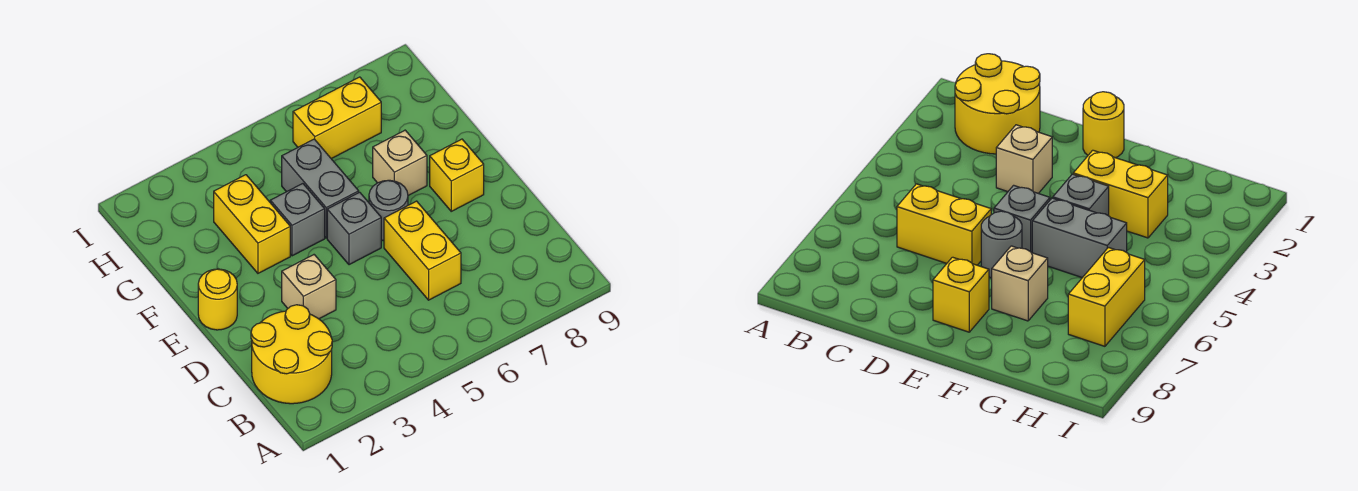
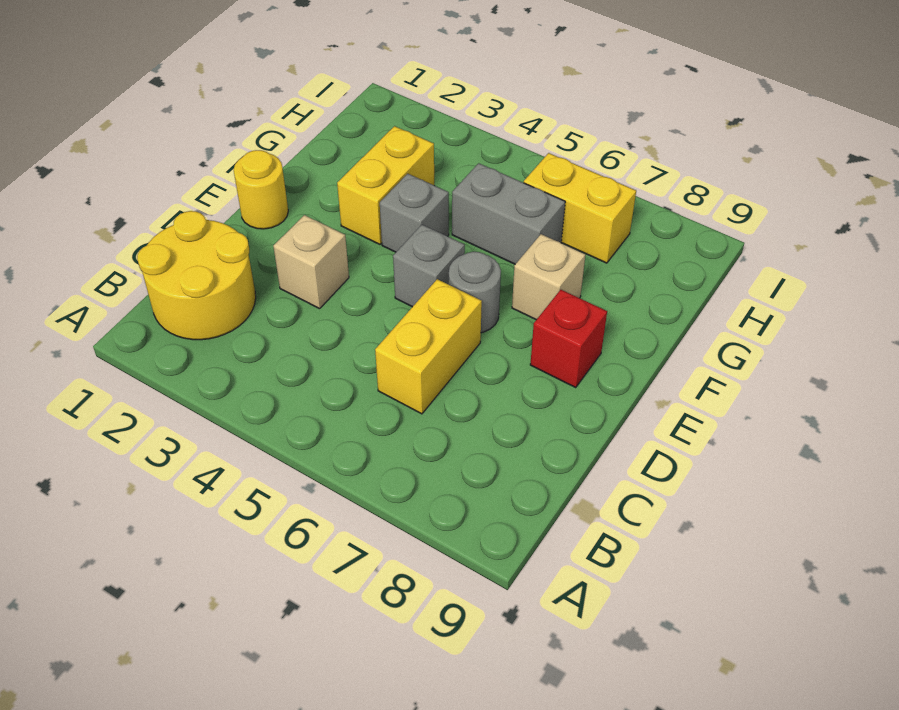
yellow brick E8 level 1 -> red brick E8 level 1
grey brick F5:G5 level 1 -> grey brick G5:G6 level 1

